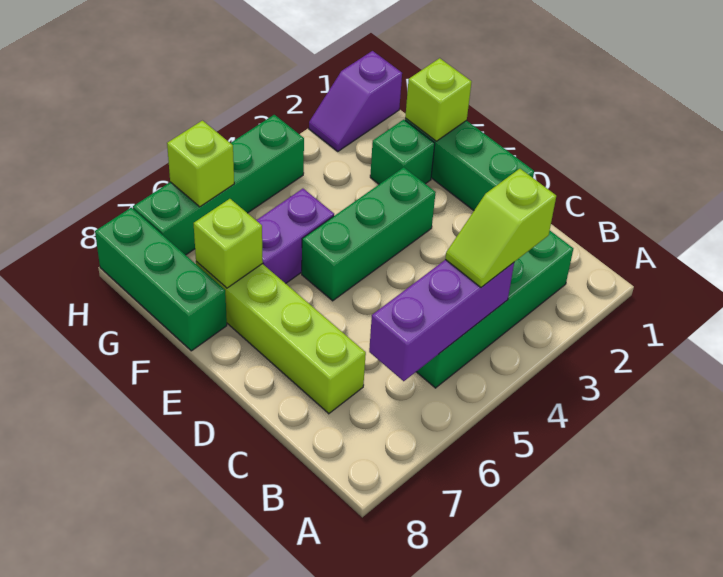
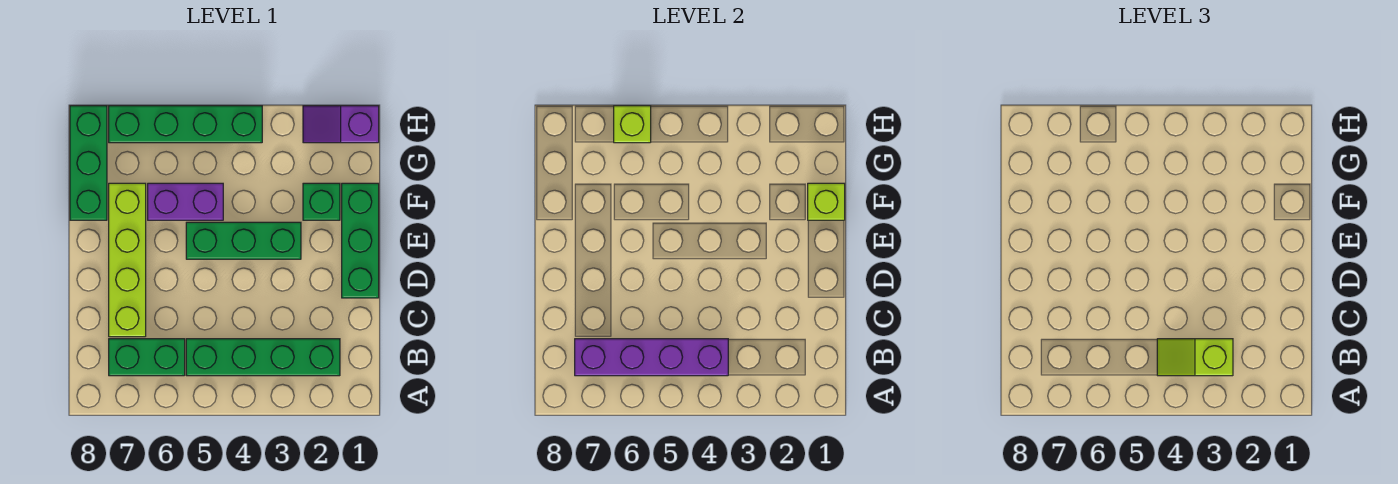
purple brick B4:B6 level 2 -> purple brick B4:B7 level 2
none -> green brick B6:B7 level 1
lime brick F7 level 2 -> none

